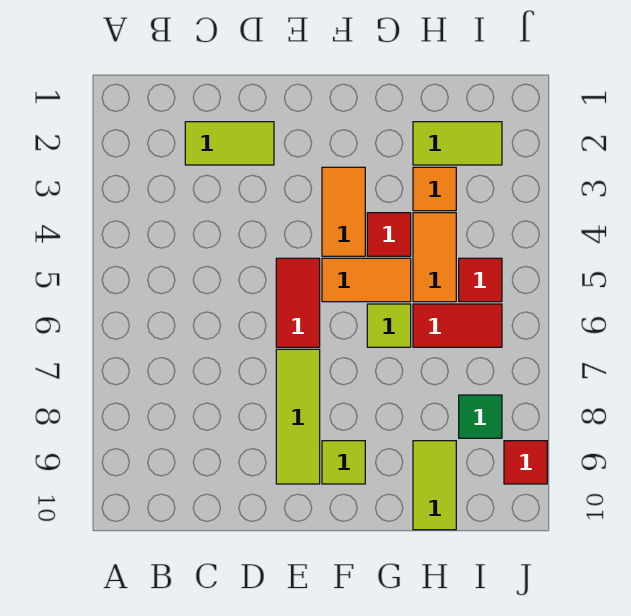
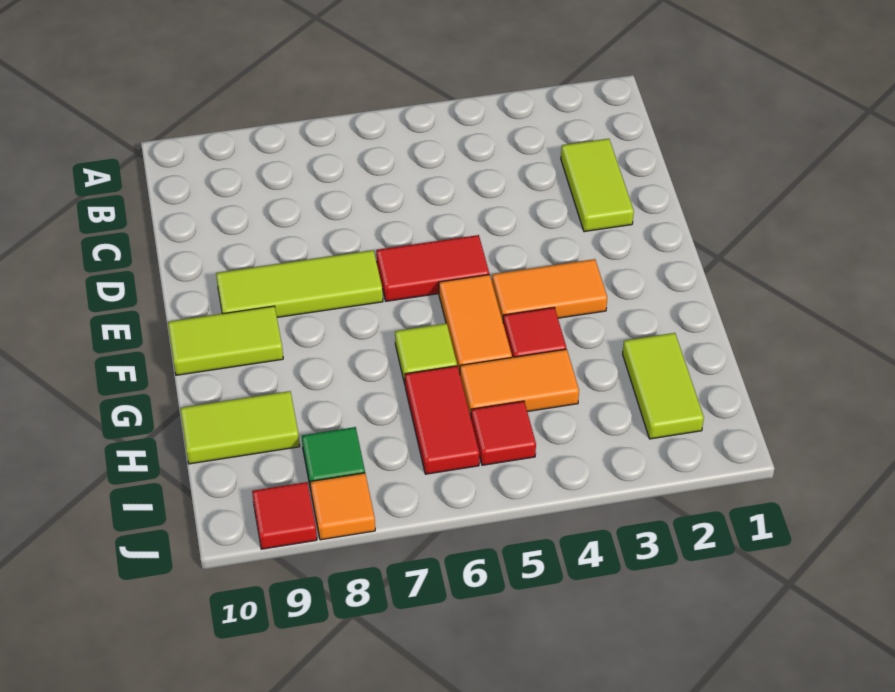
lime tile F9 level 1 -> lime tile F9:F10 level 1
orange tile H3 level 1 -> orange tile J8 level 1

